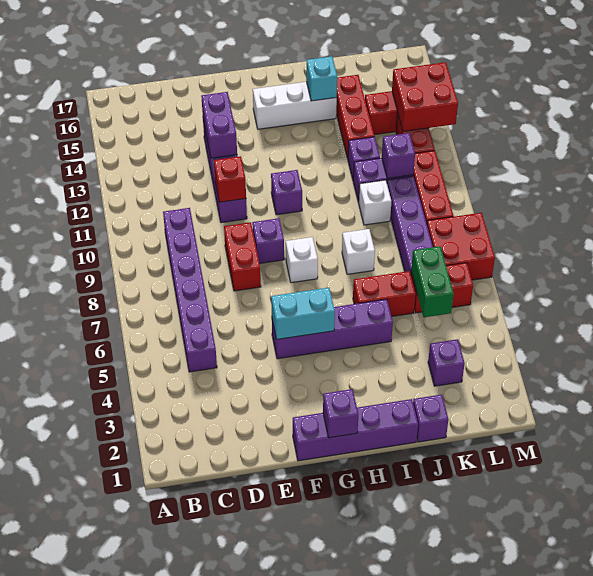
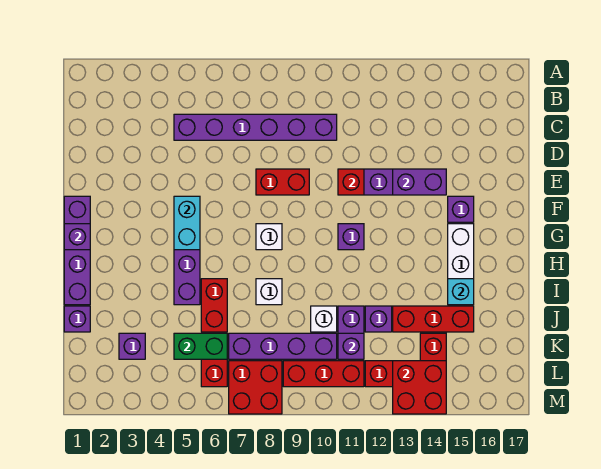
purple brick F9 level 1 -> purple brick F15 level 1

